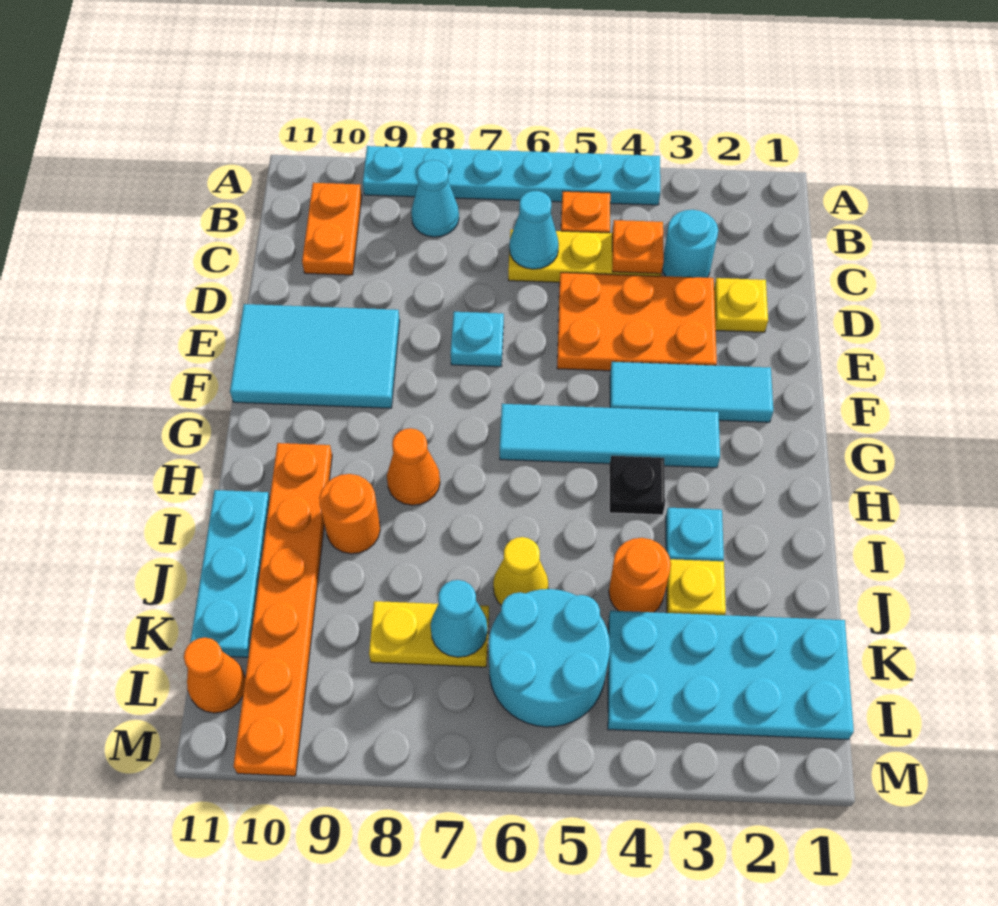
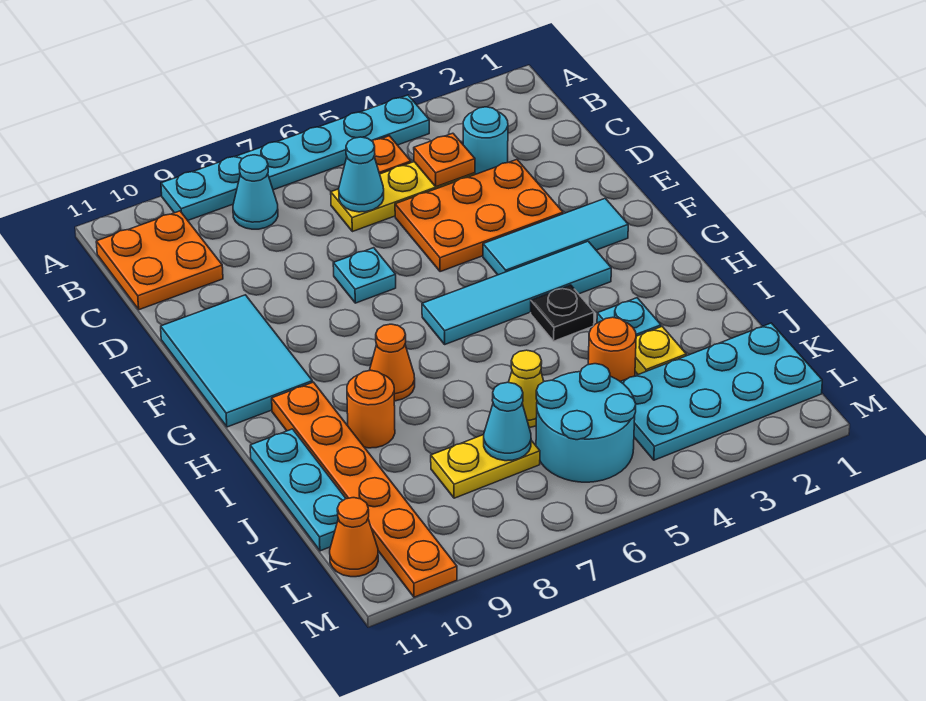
orange plate B10:C10 level 1 -> orange plate B10:C11 level 1
yellow plate D2 level 1 -> none
cyan tile E9:F11 level 1 -> cyan tile E10:G11 level 1

